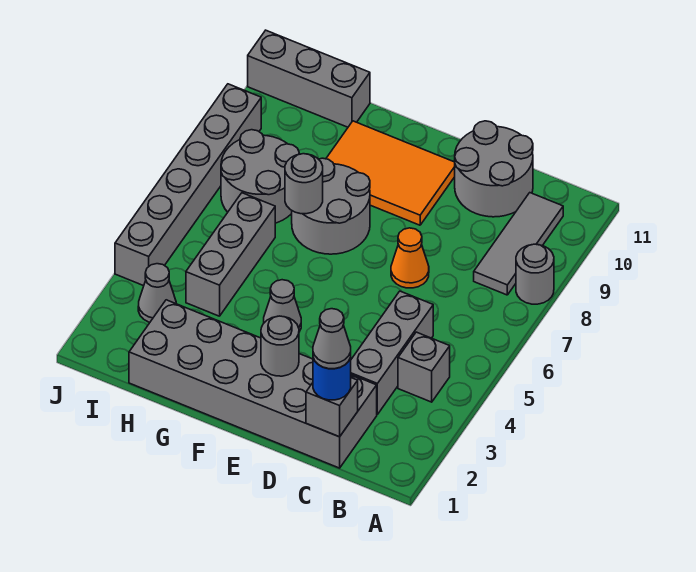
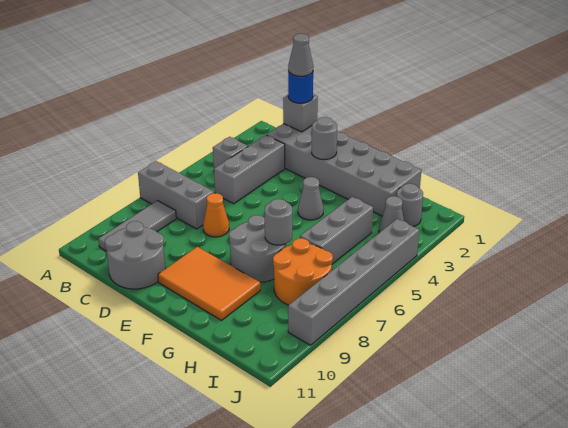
grey round brick A8 level 1 -> grey round brick I2 level 1
grey round brick H7:I8 level 1 -> orange round brick H7:I8 level 1
grey brick H11:J11 level 1 -> grey brick A7:C7 level 1

